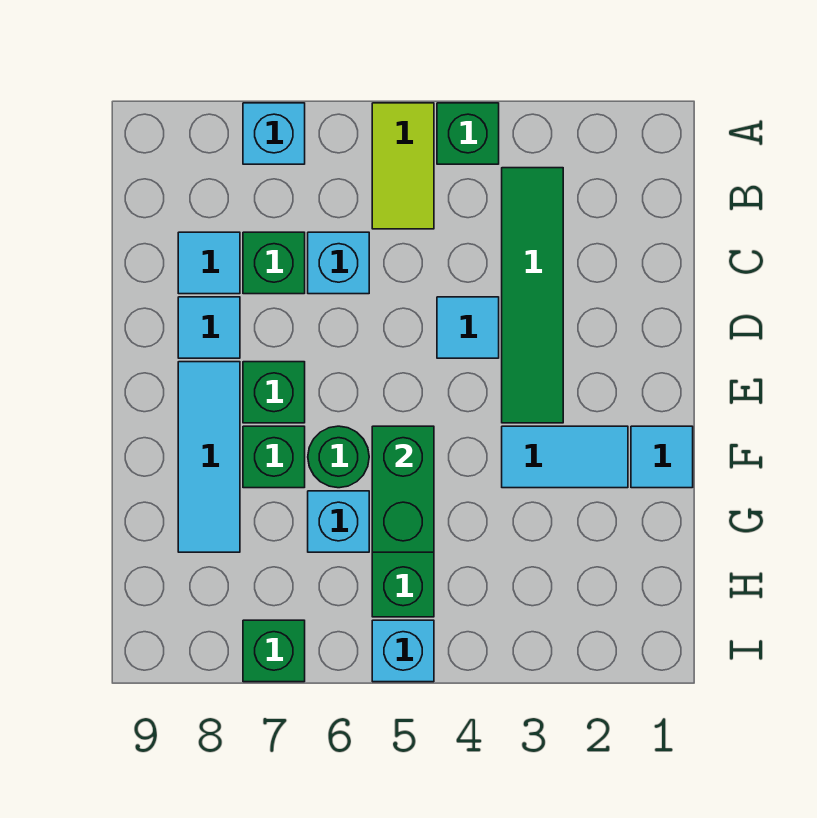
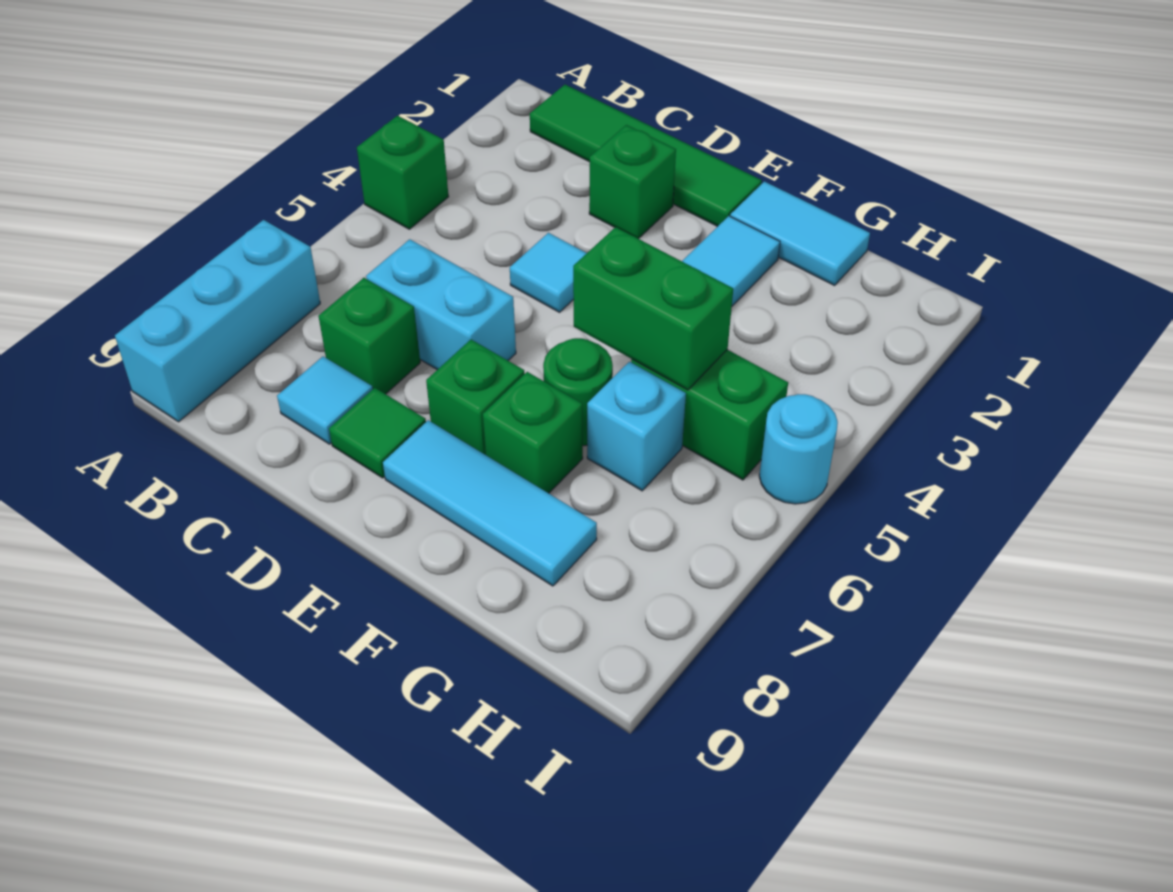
lime tile A5:B5 level 1 -> none
cyan brick A7 level 1 -> cyan brick A7:A9 level 1
green tile B3:E3 level 1 -> green tile B1:E1 level 1
cyan brick C6 level 1 -> cyan brick C6:D6 level 1
cyan tile D8 level 1 -> green tile D8 level 1
cyan tile F1 level 1 -> cyan tile F1:G1 level 1
cyan brick I5 level 1 -> cyan round brick I5 level 1
green brick I7 level 1 -> green brick D2 level 1

